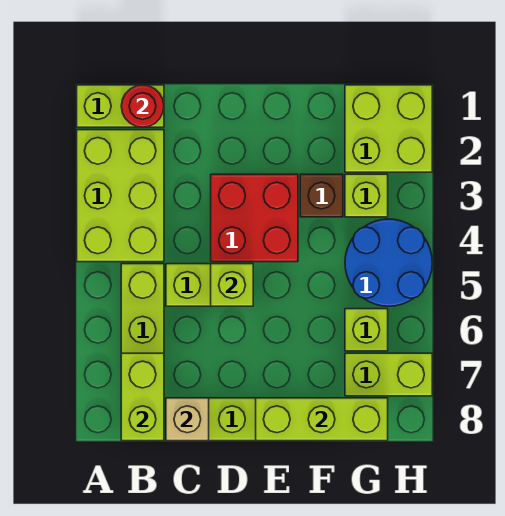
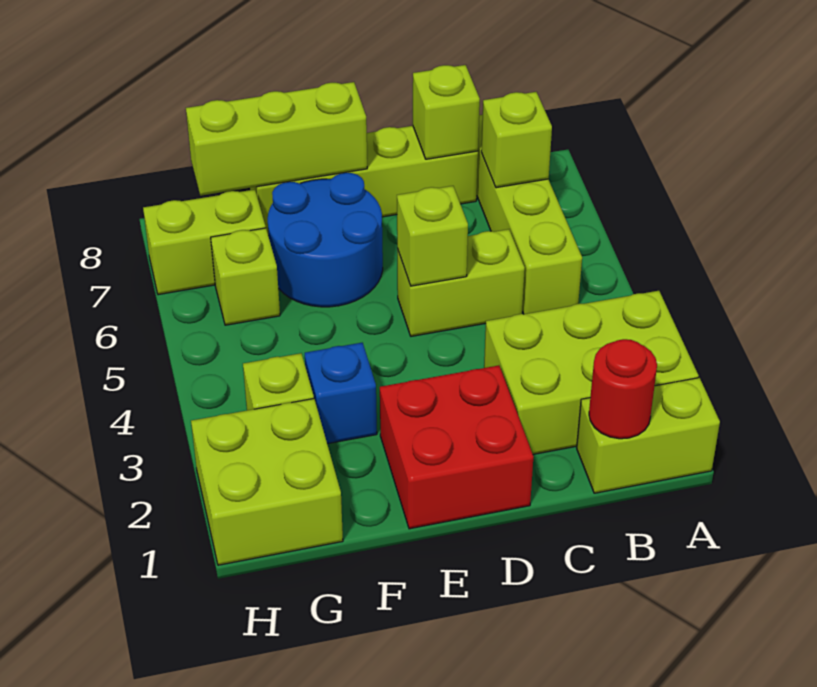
lime brick A2:B4 level 1 -> lime brick A2:C3 level 1
lime brick B7:B8 level 2 -> lime brick B7 level 2
tan brick C8 level 2 -> lime brick C8 level 2
red brick D3:E4 level 1 -> red brick D1:E2 level 1
brown brick F3 level 1 -> blue brick F3 level 1
blue round brick G4:H5 level 1 -> blue round brick E6:F7 level 1

